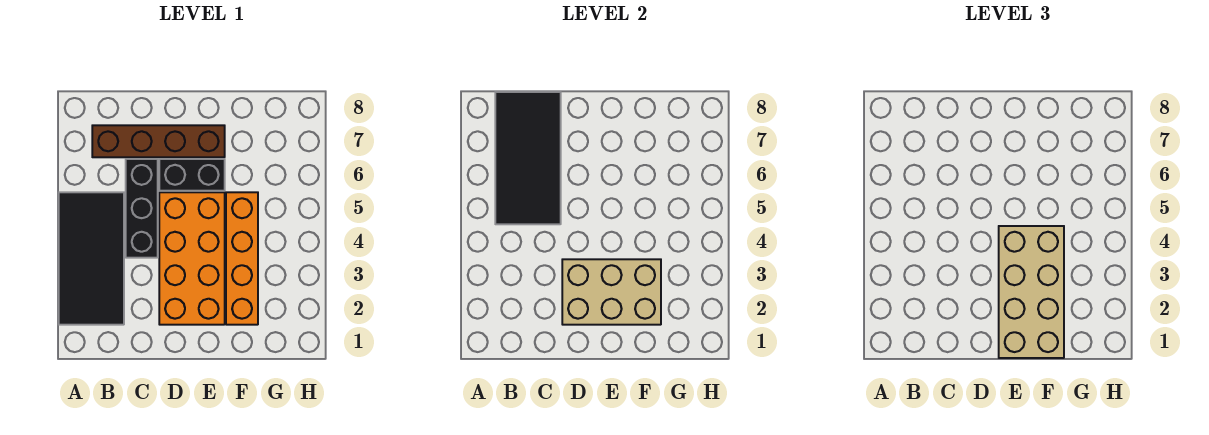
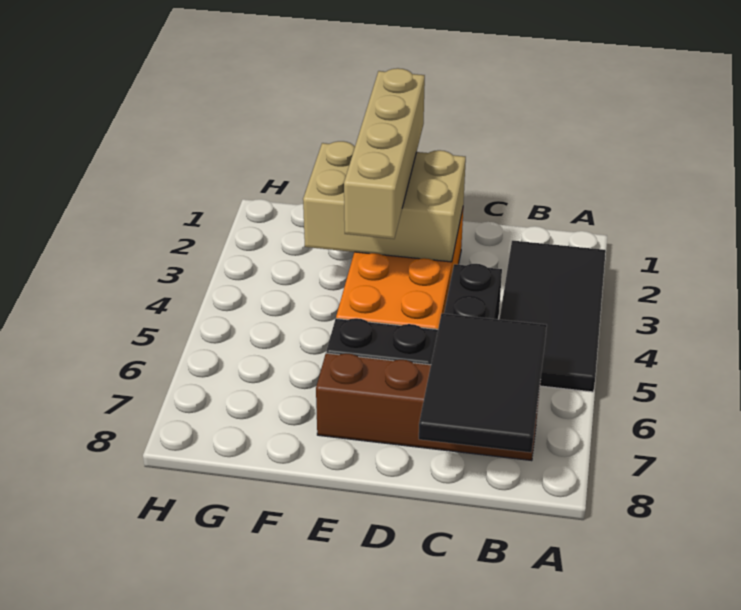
black tile B5:C8 level 2 -> black tile B6:C8 level 2
tan brick E1:F4 level 3 -> tan brick E1:E4 level 3
orange brick F2:F5 level 1 -> none

